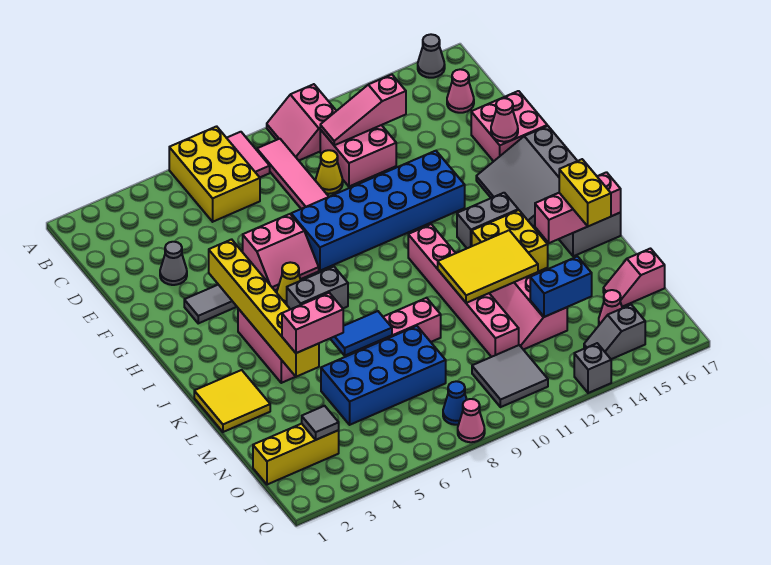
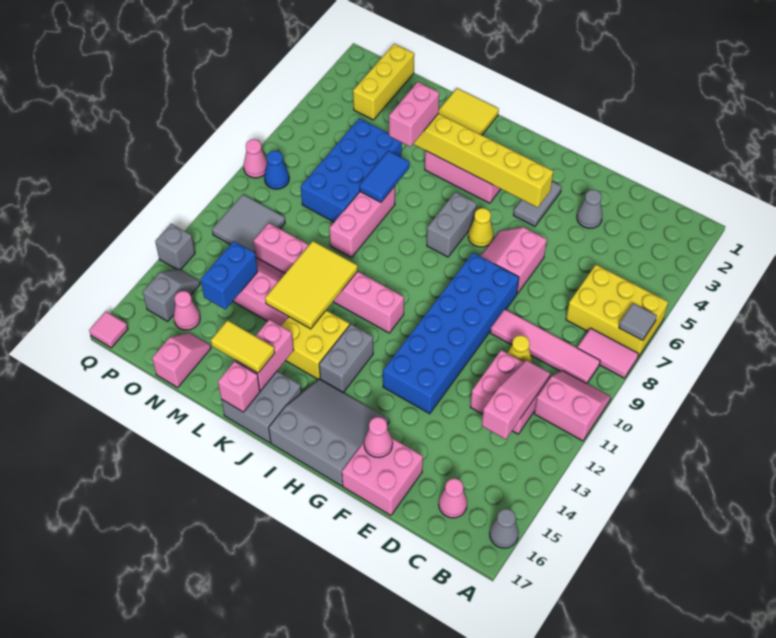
yellow brick K16:L16 level 3 -> yellow tile K16:L16 level 3
grey tile O3 level 2 -> grey tile A7 level 2
none -> pink tile Q17 level 1

